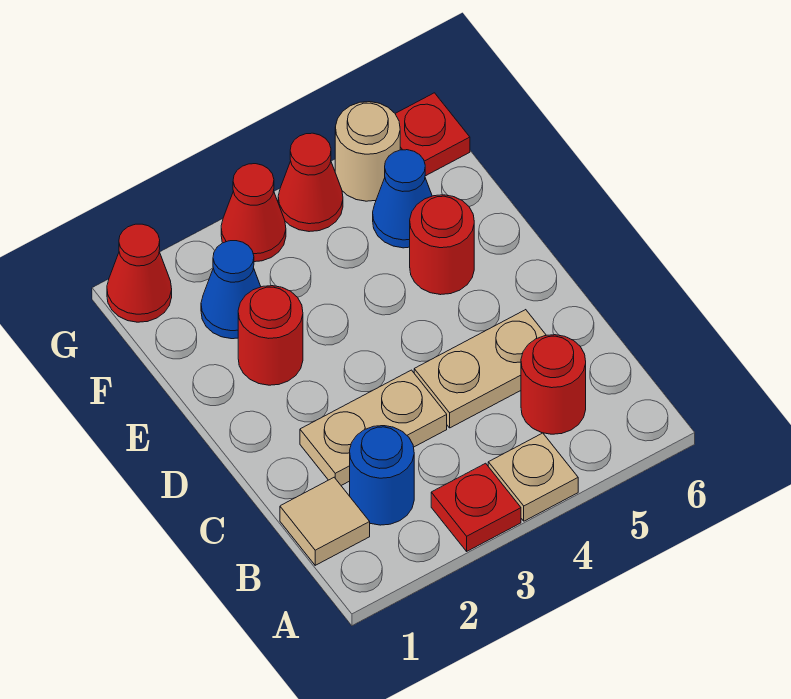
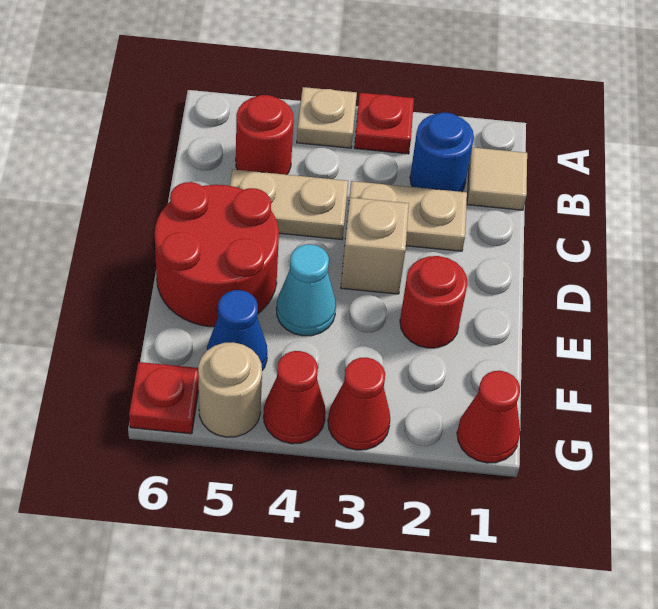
none -> tan brick D3 level 1
none -> cyan cone E4 level 1
red round brick E5 level 1 -> red round brick D5:E6 level 1
blue cone F2 level 1 -> none

